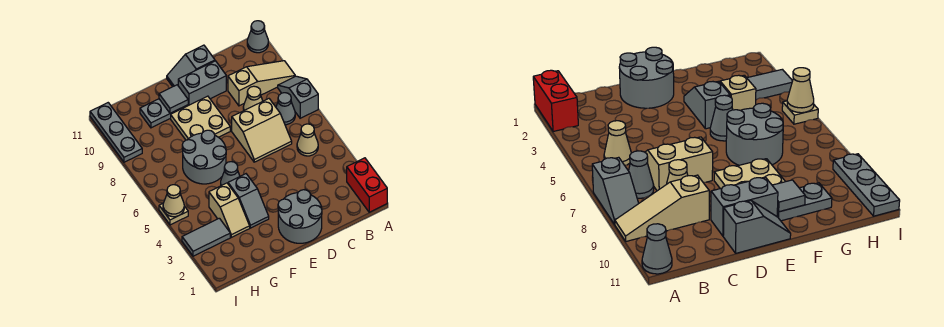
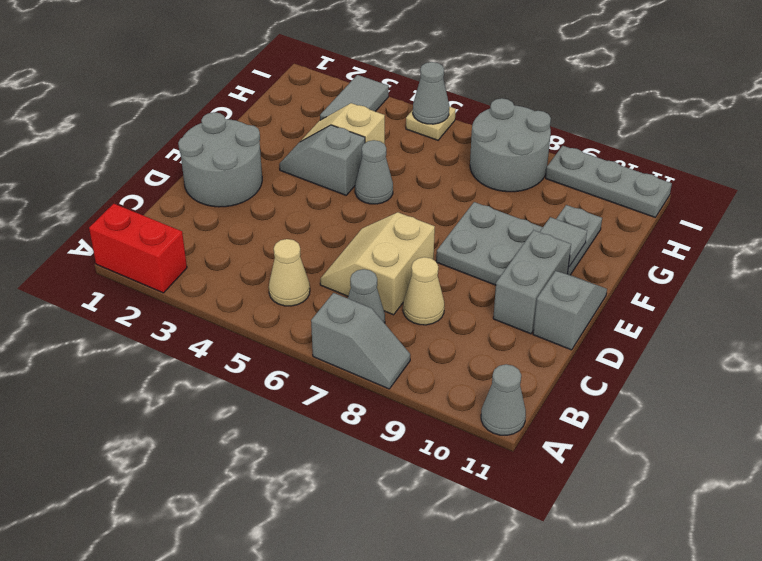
tan slope A9:C9 level 1 top C -> none
tan plate E8:F9 level 1 -> grey plate E8:F9 level 1
grey round brick F6:G7 level 1 -> grey round brick H7:I8 level 1
tan cone I5 level 2 -> grey cone I5 level 2

